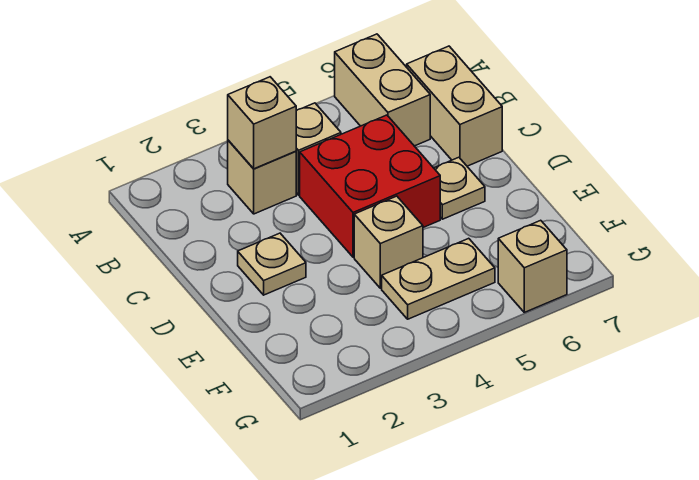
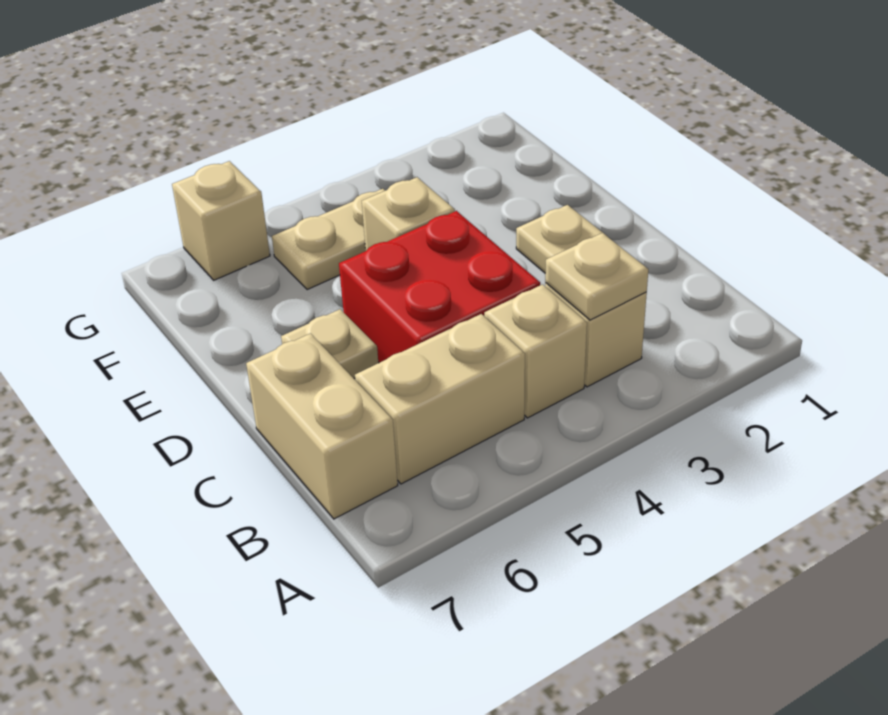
tan brick A6:B6 level 1 -> tan brick B5:B6 level 1
tan brick B3 level 2 -> tan plate B3 level 2

